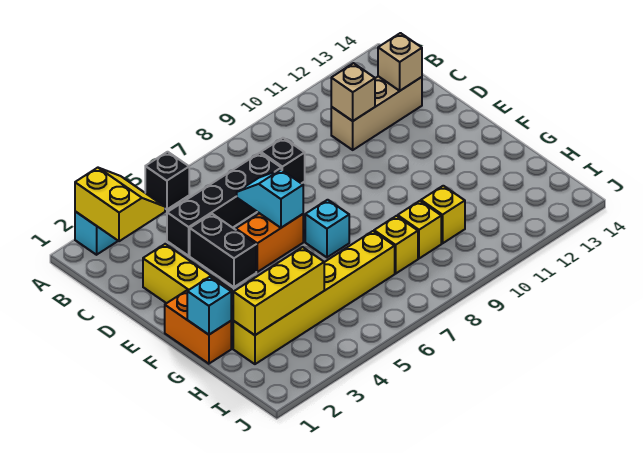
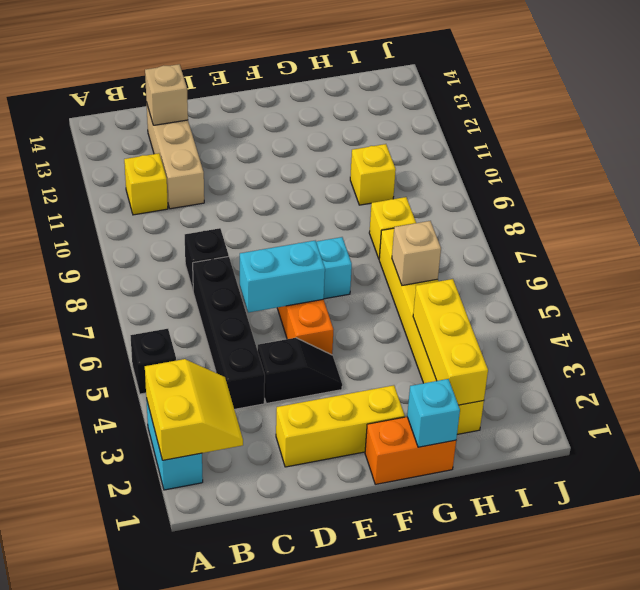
yellow slope A2:B3 level 2 top 2 -> yellow slope A2:B3 level 2 top A
tan brick C11 level 2 -> tan brick H6 level 2
black brick D4:E4 level 1 -> black slope D4:E4 level 1 top D
cyan slope D6:E6 level 2 top E -> cyan brick D6:E6 level 2
yellow brick H9 level 1 -> yellow brick B11 level 1

